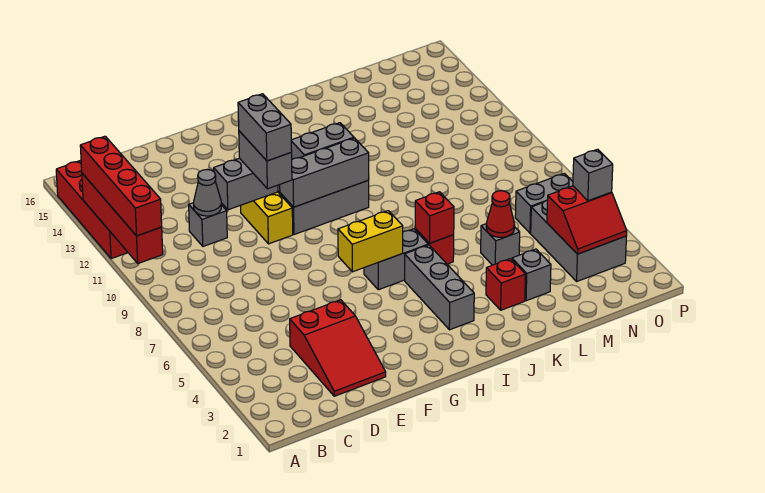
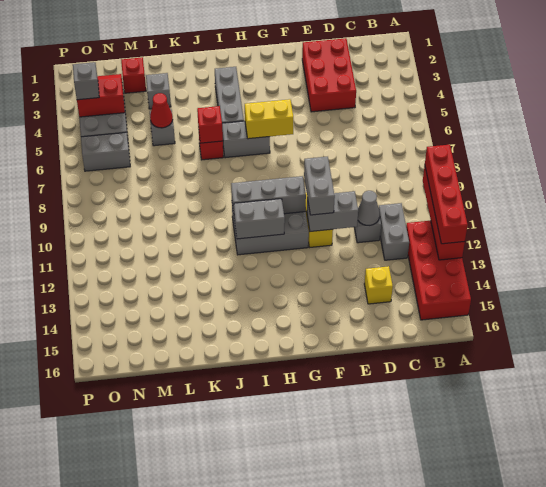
red slope D2:E4 level 1 top 4 -> red brick D2:E4 level 1
none -> yellow brick D14 level 1
grey brick F10:F11 level 4 -> grey brick C11:C12 level 1
red brick K3 level 1 -> red brick M2 level 1

